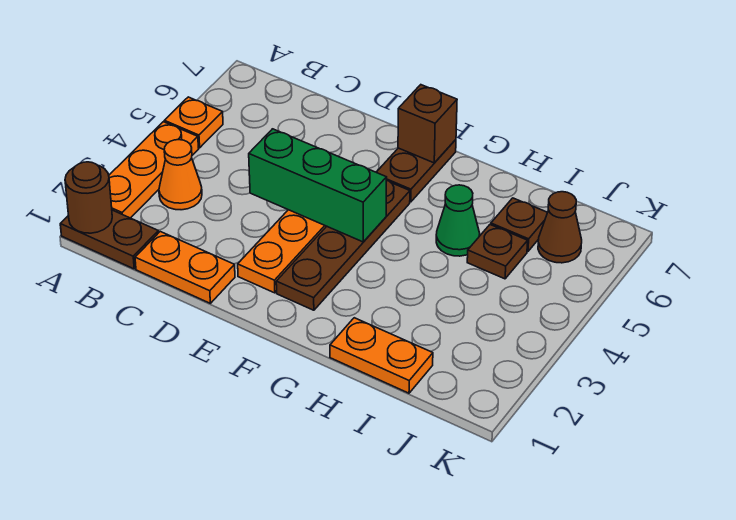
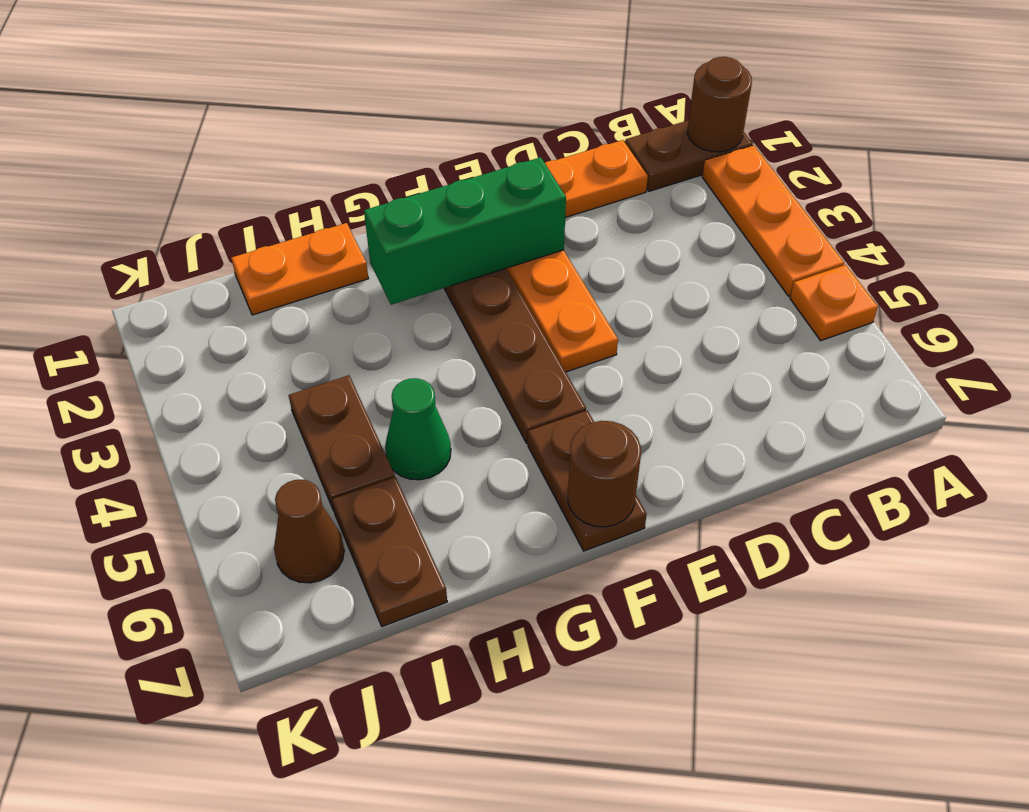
orange cone B3 level 1 -> none
green brick D4:F4 level 2 -> green brick E2:G2 level 2
brown brick F7 level 2 -> brown round brick F7 level 2
brown plate I5 level 1 -> brown plate I4:I5 level 1
brown plate I6 level 1 -> brown plate I6:I7 level 1

